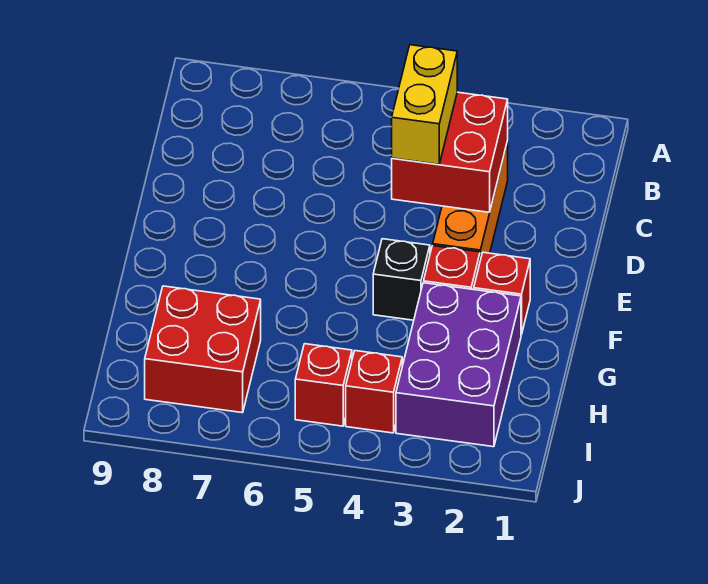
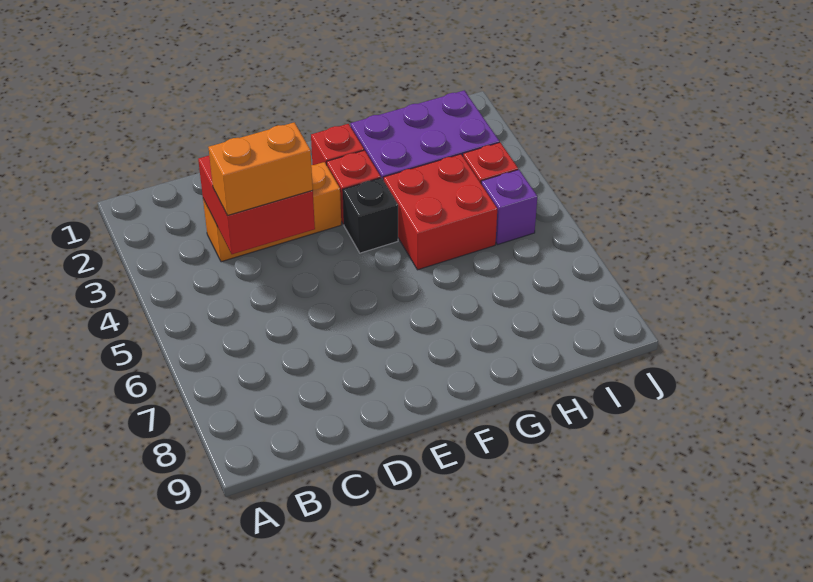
yellow brick C4:D4 level 3 -> orange brick C4:D4 level 3
red brick H7:I8 level 1 -> red brick G4:H5 level 1
red brick I5 level 1 -> purple brick I5 level 1

